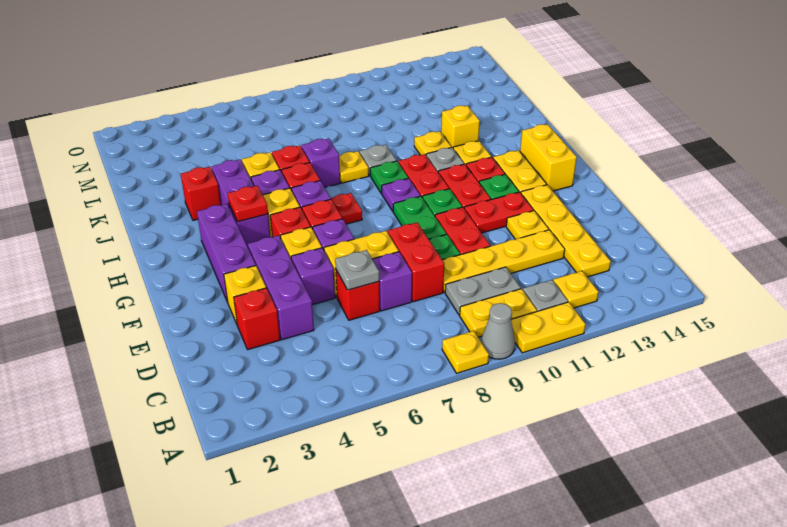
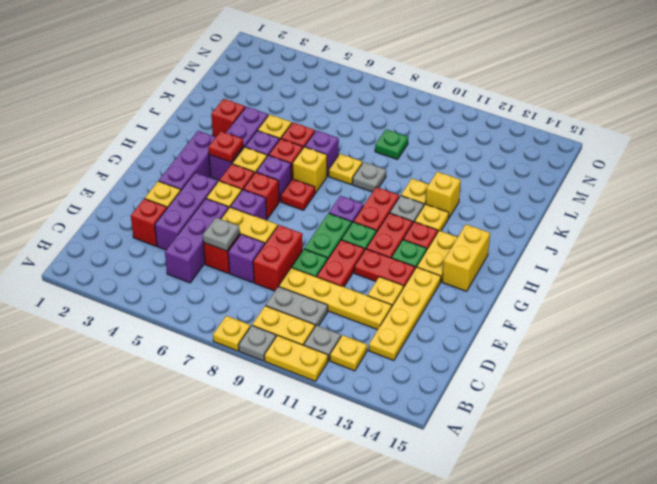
grey cone A9 level 1 -> grey plate A9 level 1
purple brick E5 level 1 -> purple brick C5:E5 level 1
none -> yellow brick I7 level 1
green plate I9 level 1 -> green plate L9 level 1

